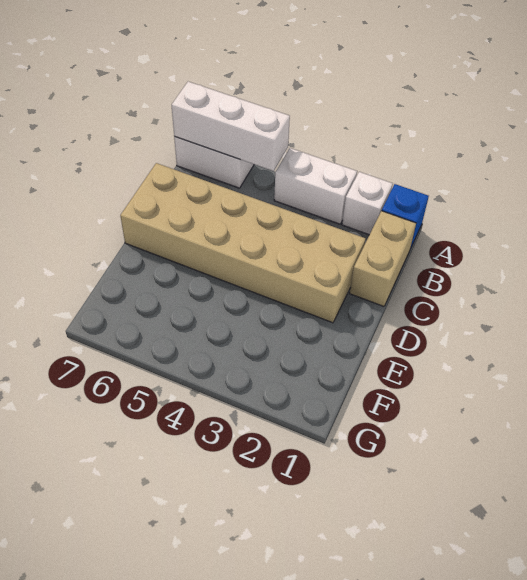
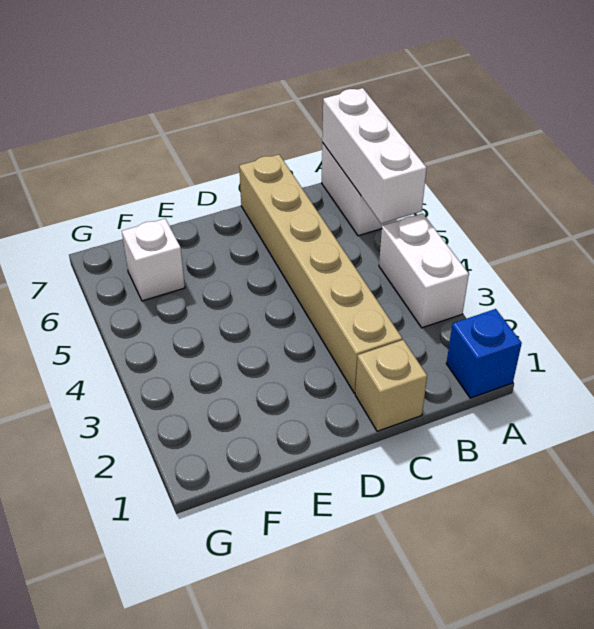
white brick A2 level 1 -> white brick F6 level 1
tan brick B1:C1 level 1 -> tan brick C1 level 1
tan brick C2:D7 level 1 -> tan brick C2:C7 level 1

